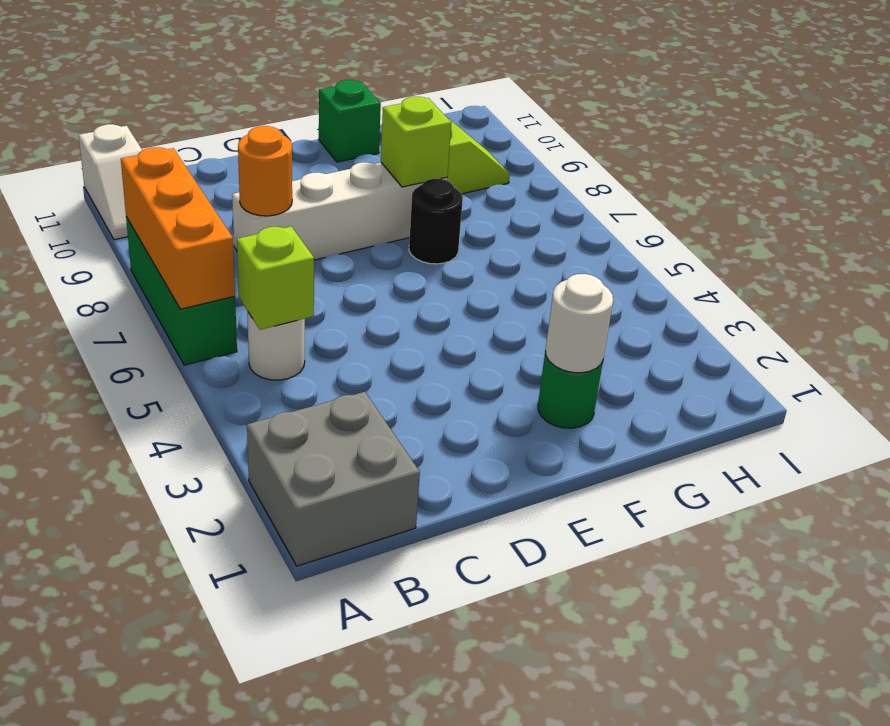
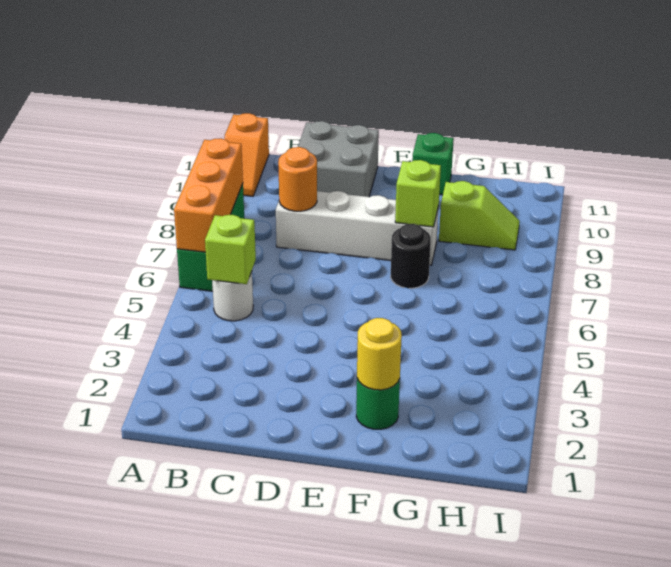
grey brick A1:B2 level 1 -> grey brick C10:D11 level 1
white slope A10:A11 level 1 top 11 -> orange slope A10:A11 level 1 top 11
white round brick F2 level 2 -> yellow round brick F2 level 2

